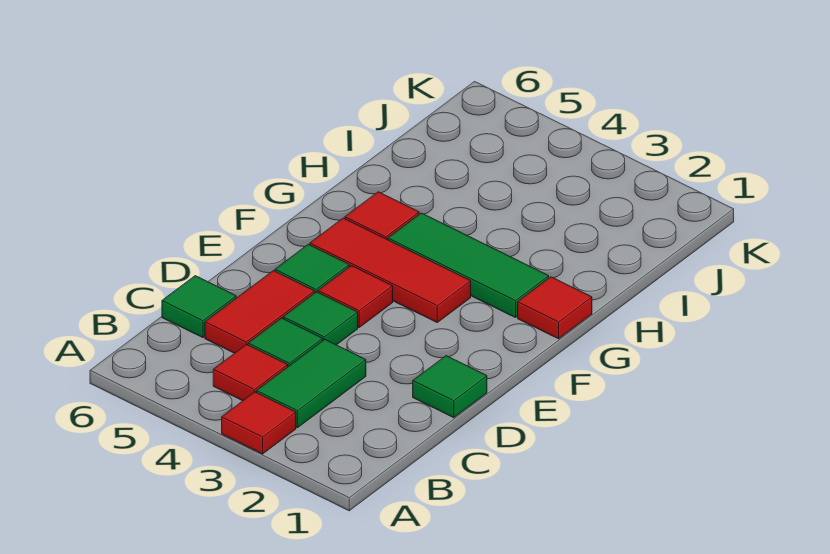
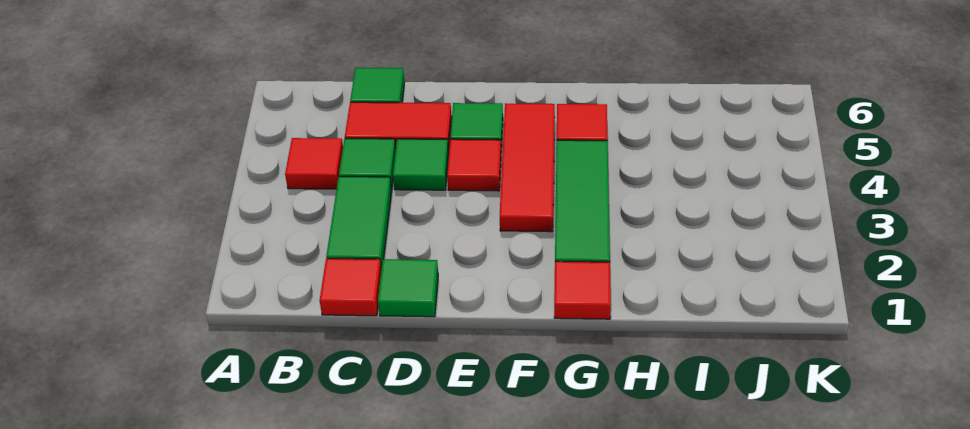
red tile A3 level 1 -> red tile C1 level 1
green tile B3:C3 level 1 -> green tile C2:C3 level 1

